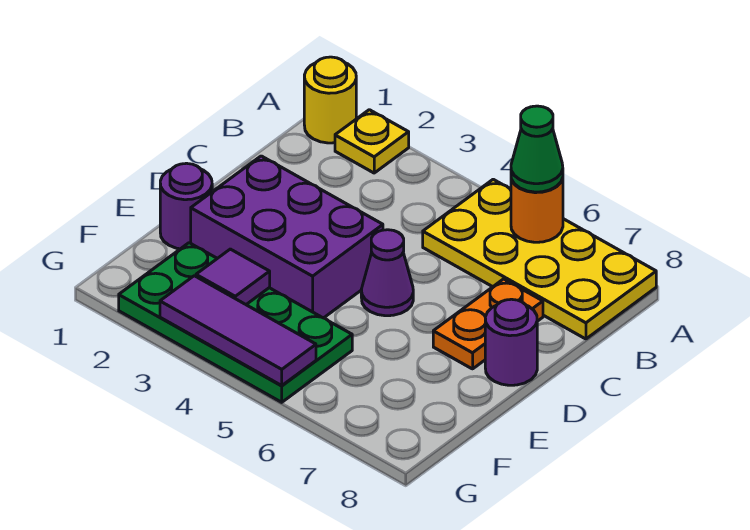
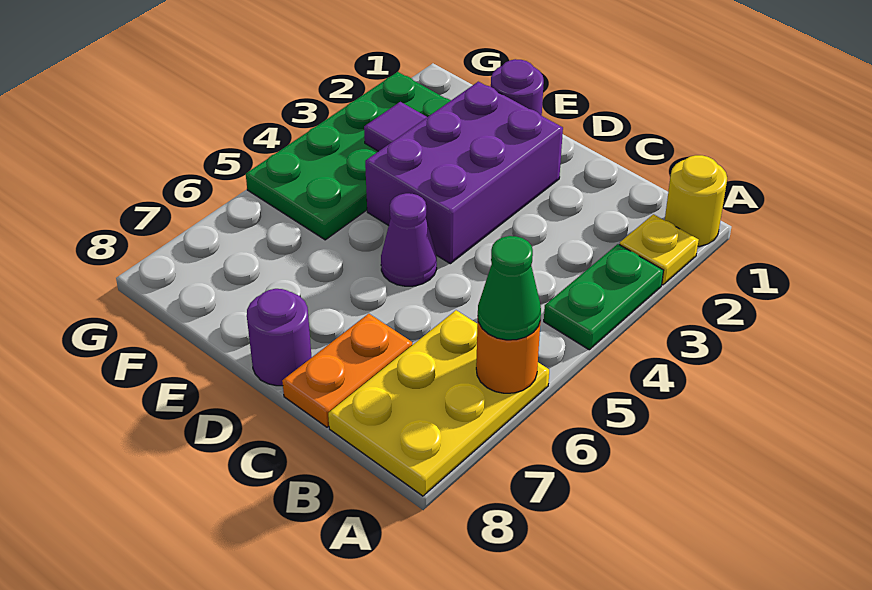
none -> green plate A3:A4 level 1
yellow plate A5:B8 level 1 -> yellow plate A6:B8 level 1
orange plate C7:D7 level 1 -> orange plate C7:C8 level 1
purple tile G3:G5 level 2 -> none

